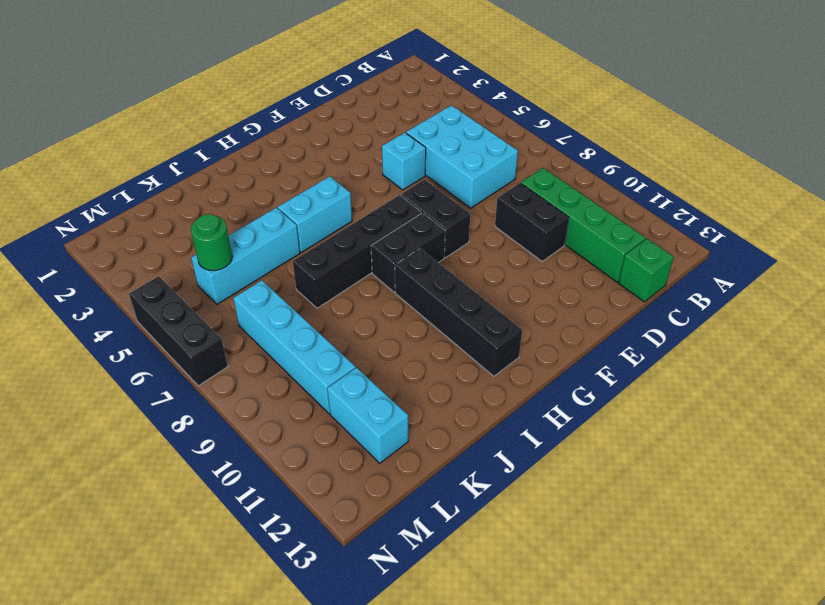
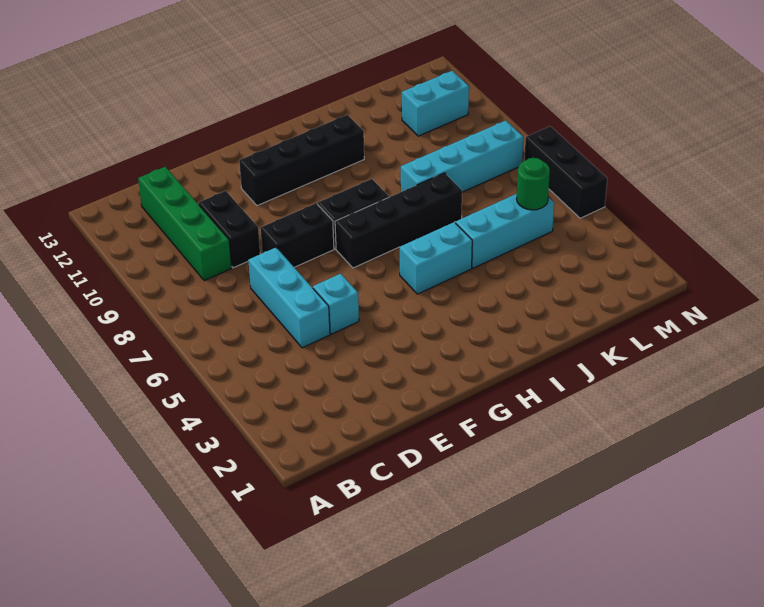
cyan brick C5:D7 level 1 -> cyan brick D5:D7 level 1
green brick C13 level 1 -> none
black brick F7:F8 level 1 -> black brick E8:F8 level 1
black brick H9:H12 level 1 -> black brick F11:I11 level 1
cyan brick L7:L10 level 1 -> cyan brick J8:M8 level 1
cyan brick L11:L12 level 1 -> cyan brick L11:M11 level 1

